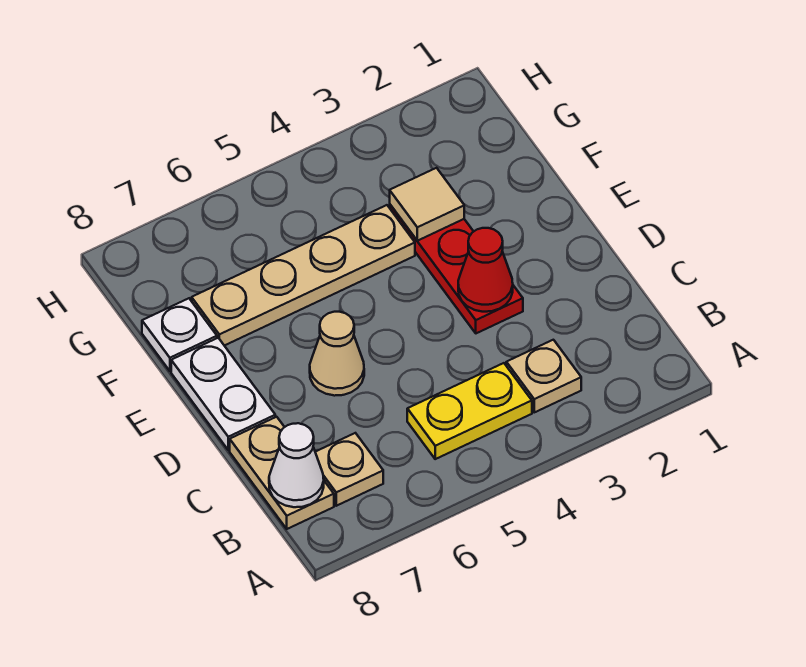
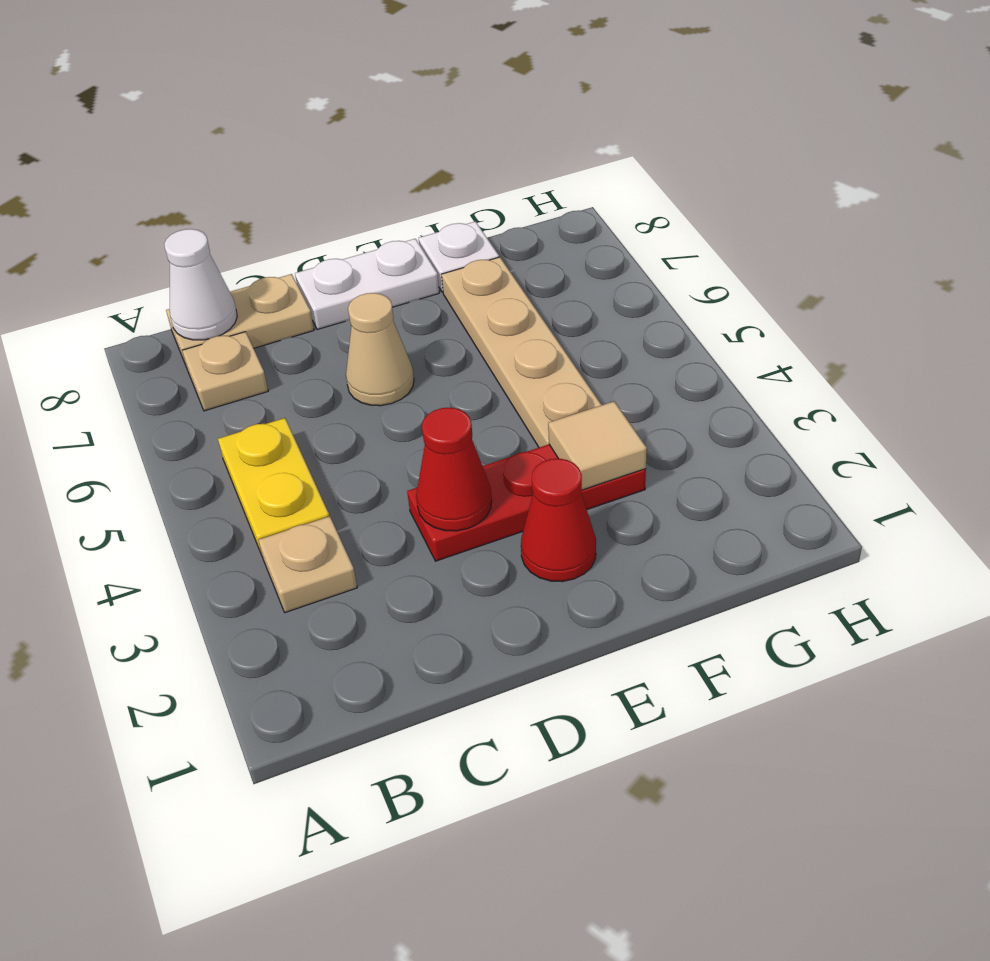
none -> red cone E2 level 1

